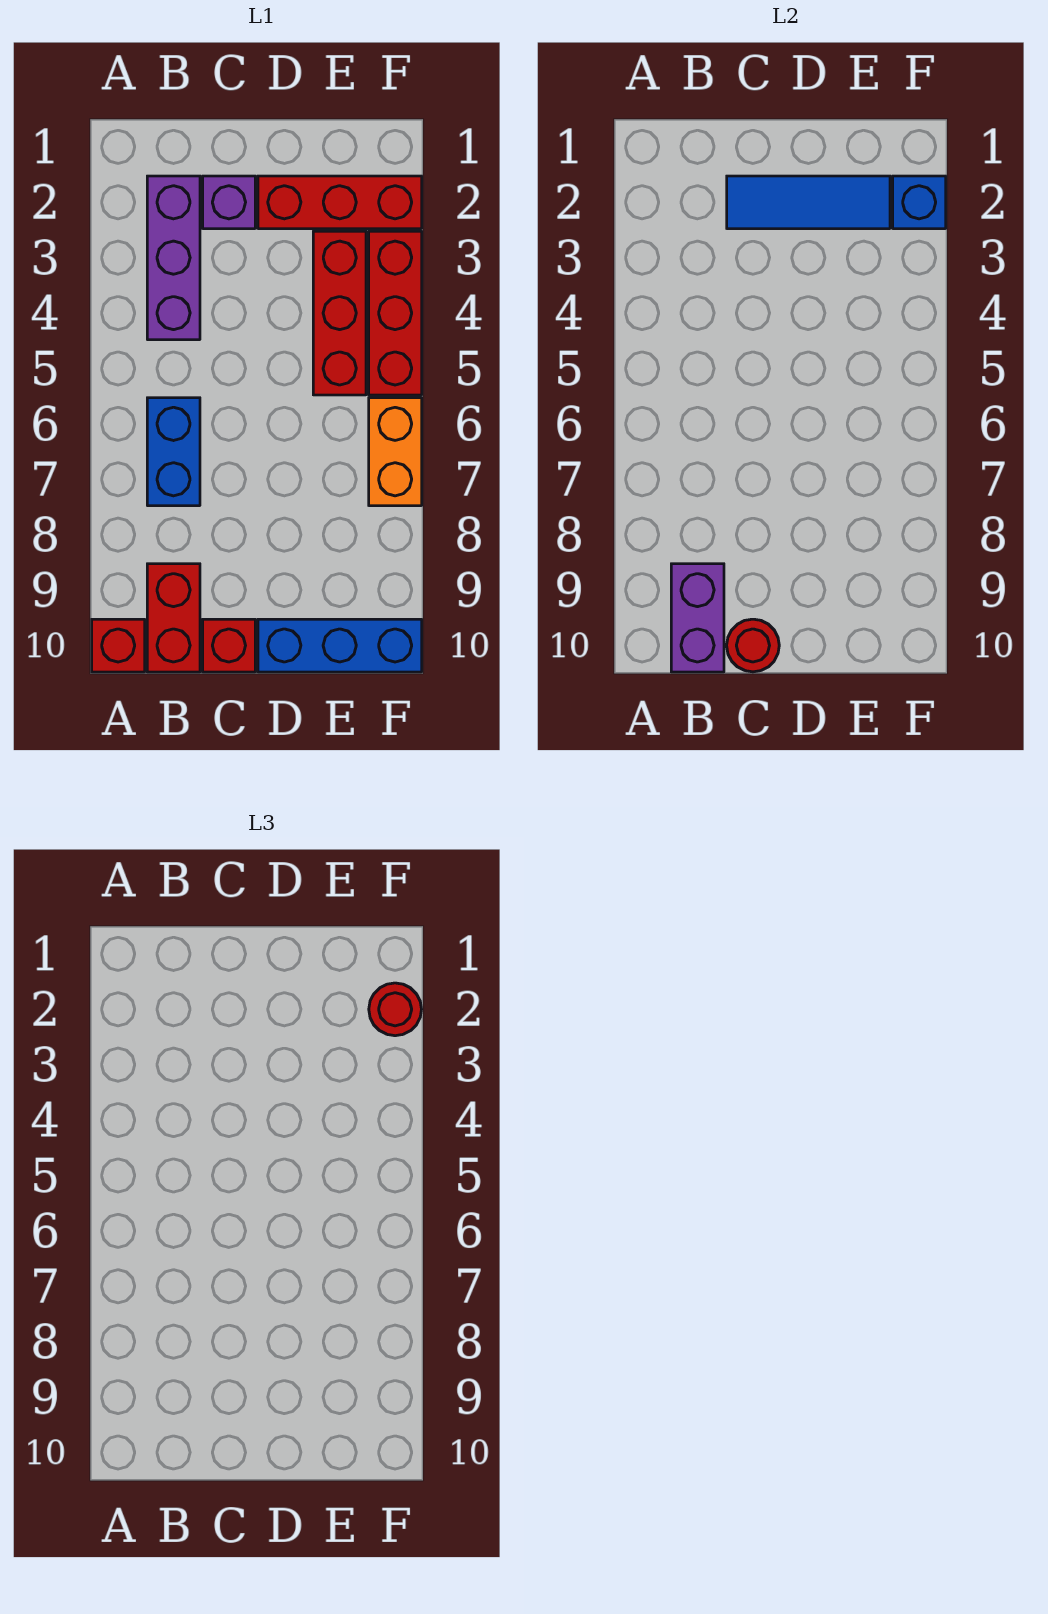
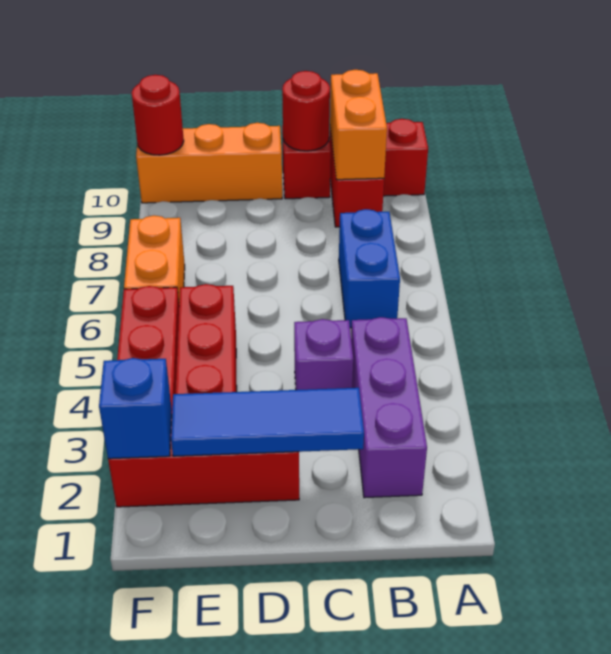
purple brick B9:B10 level 2 -> orange brick B9:B10 level 2
purple brick C2 level 1 -> purple brick C4 level 1
blue brick D10:F10 level 1 -> orange brick D10:F10 level 1
red round brick F2 level 3 -> red round brick F10 level 2

